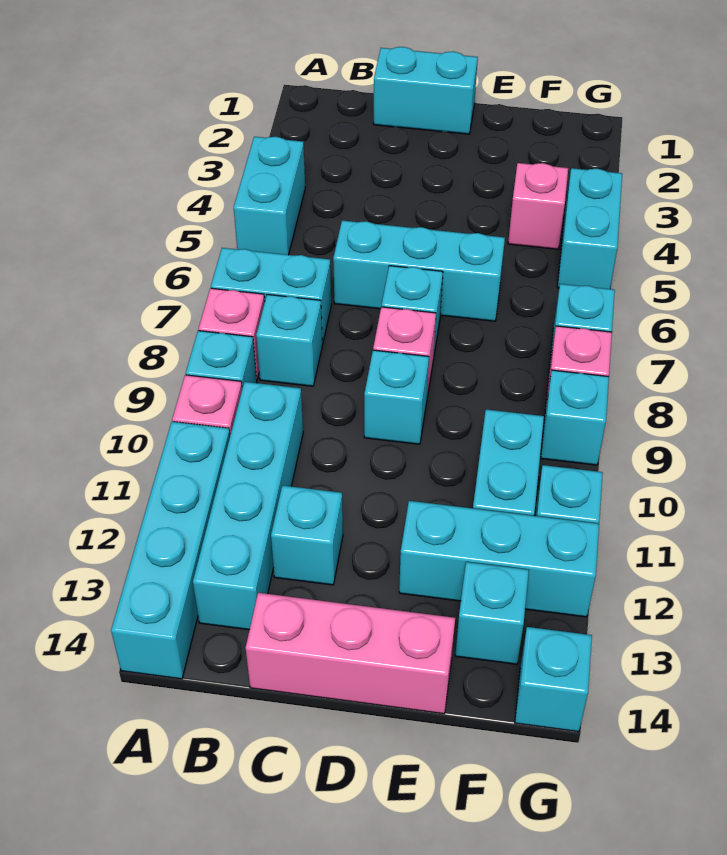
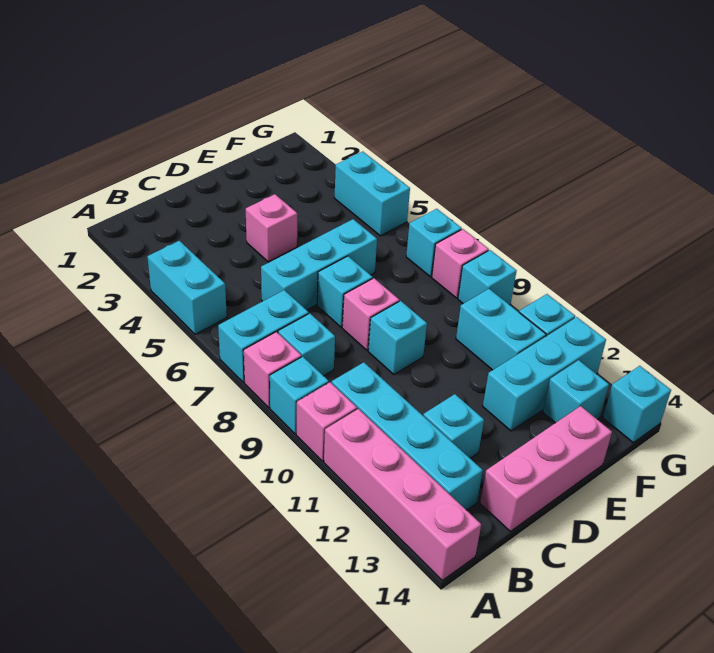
cyan brick A11:A14 level 1 -> pink brick A11:A14 level 1
cyan brick C1:D1 level 1 -> none
pink brick F4 level 1 -> pink brick D4 level 1

